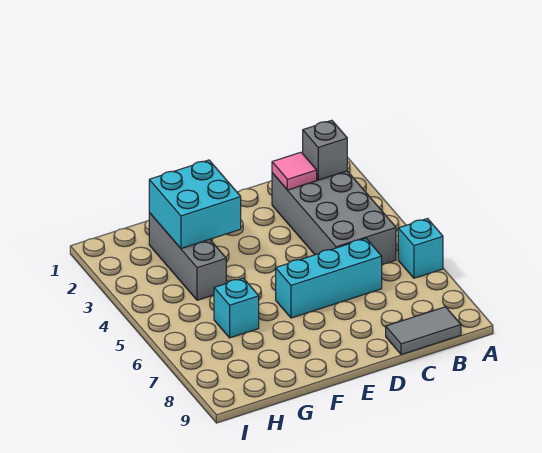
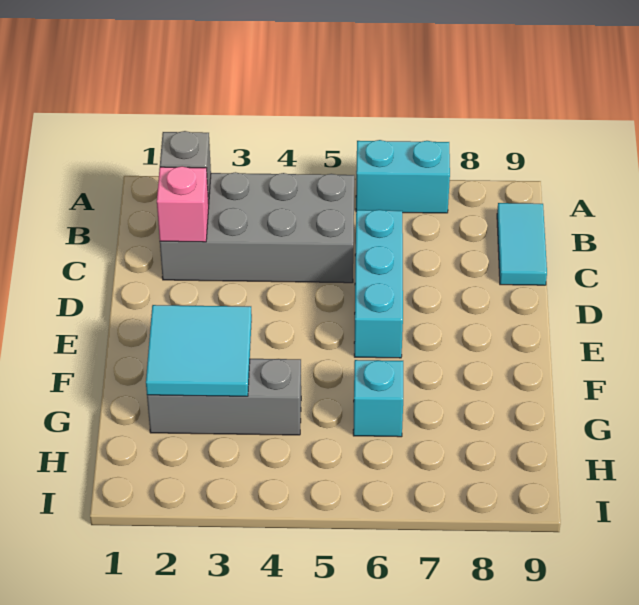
cyan brick A6 level 1 -> cyan brick A6:A7 level 1
grey tile B9:C9 level 1 -> cyan tile B9:C9 level 1
pink tile C2 level 2 -> pink brick C2 level 2
cyan brick F2:G3 level 2 -> cyan tile F2:G3 level 2

